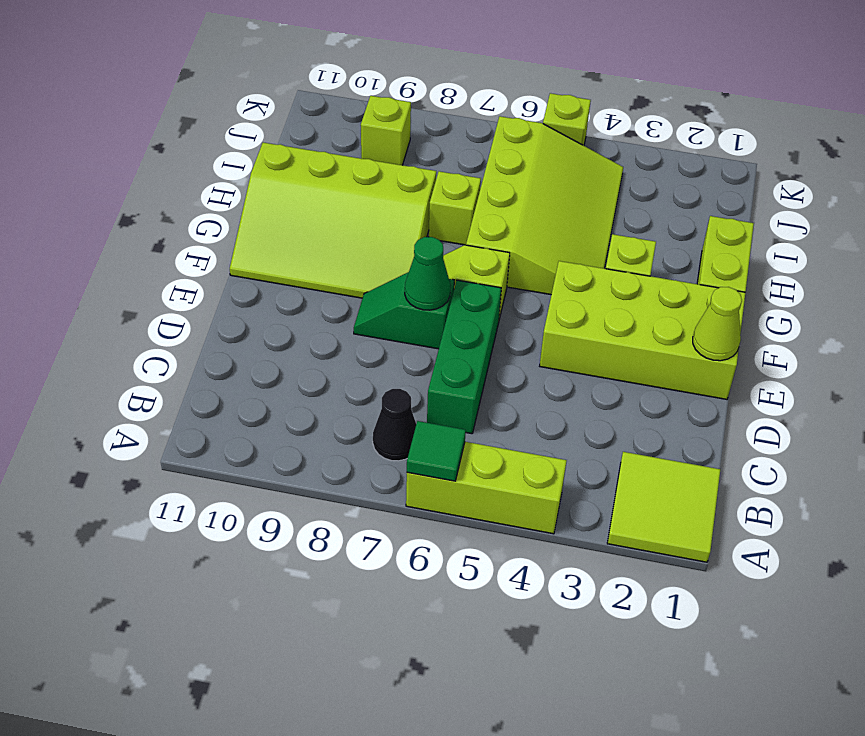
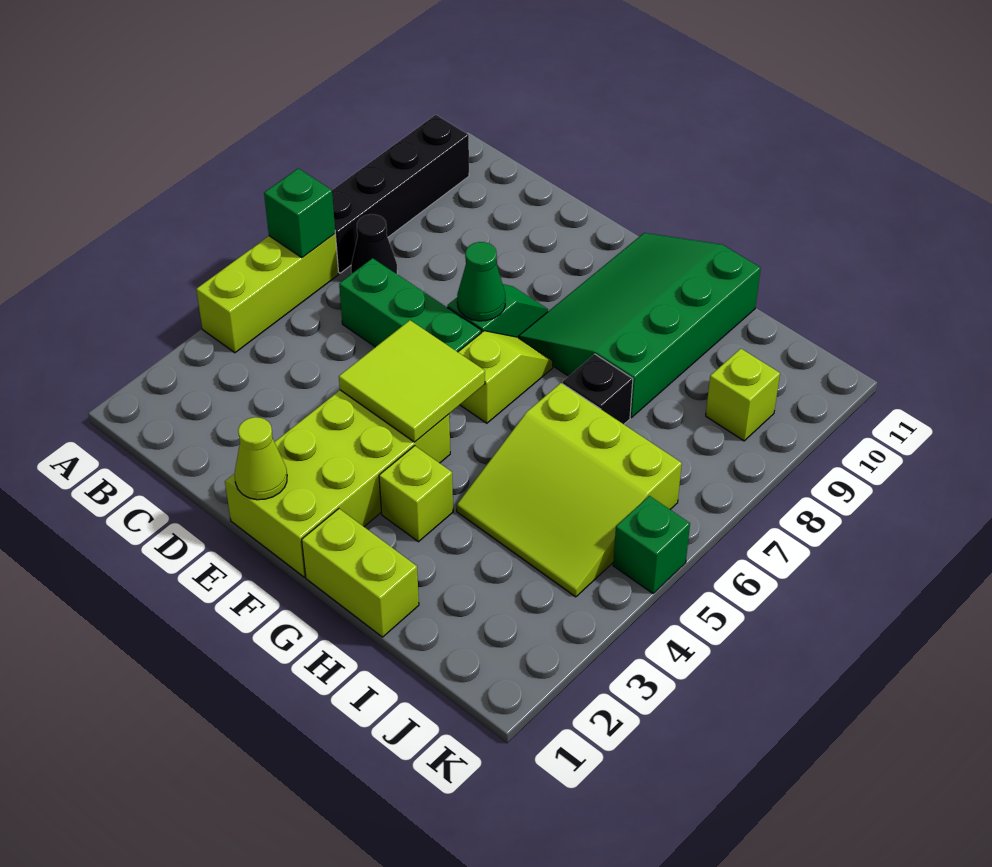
lime tile A1:B2 level 1 -> lime tile E4:F5 level 2
green tile A6 level 2 -> green brick A6 level 2
none -> black brick A7:A10 level 1
lime slope F8:H11 level 1 top H -> green slope F8:H11 level 1 top H
lime slope G4:J6 level 1 top 6 -> lime slope H4:J6 level 1 top 6
lime brick H7 level 1 -> black brick H7 level 1
lime brick K5 level 1 -> green brick K5 level 1

